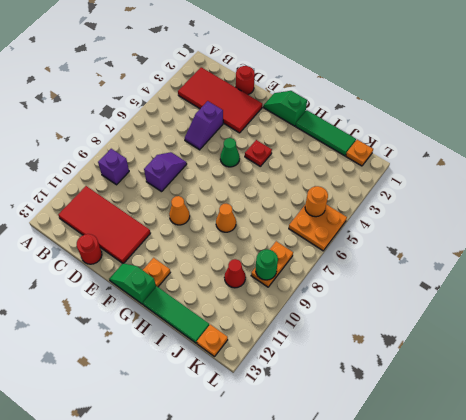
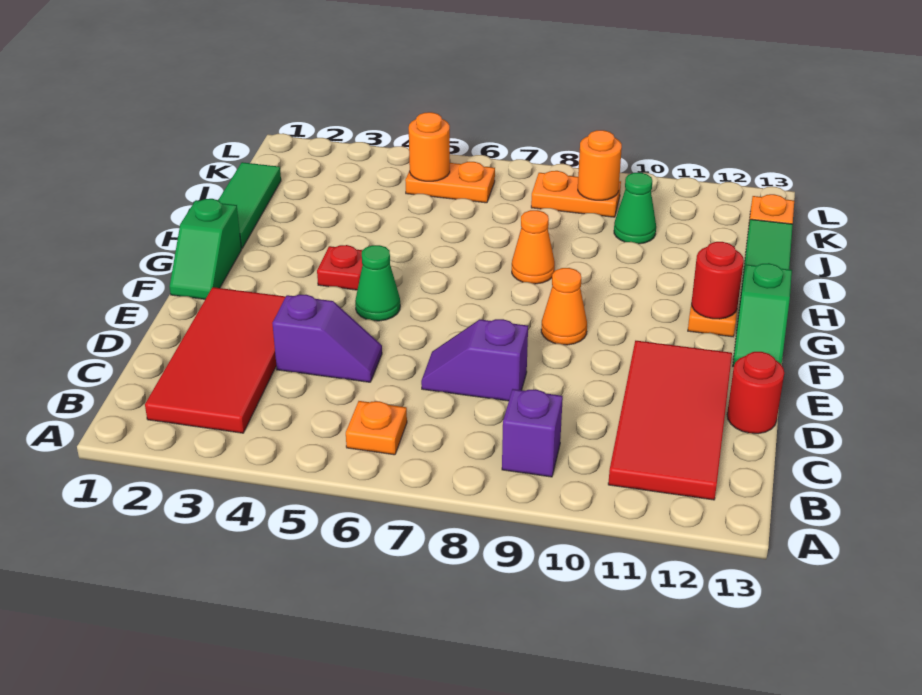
red round brick D1 level 1 -> red round brick G12 level 2
red cone J10 level 1 -> green cone J10 level 1
orange plate K1 level 1 -> orange plate B6 level 1
orange plate K5:L6 level 1 -> orange plate K5:K6 level 1
green round brick K9 level 2 -> orange round brick K9 level 2

